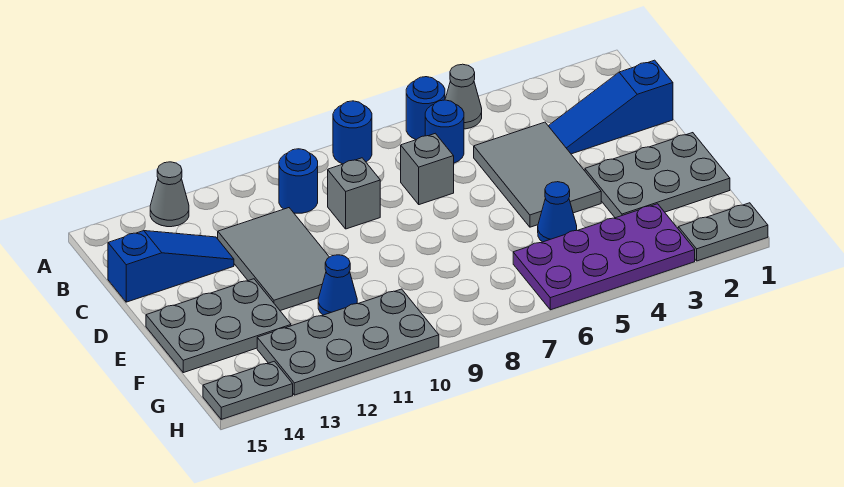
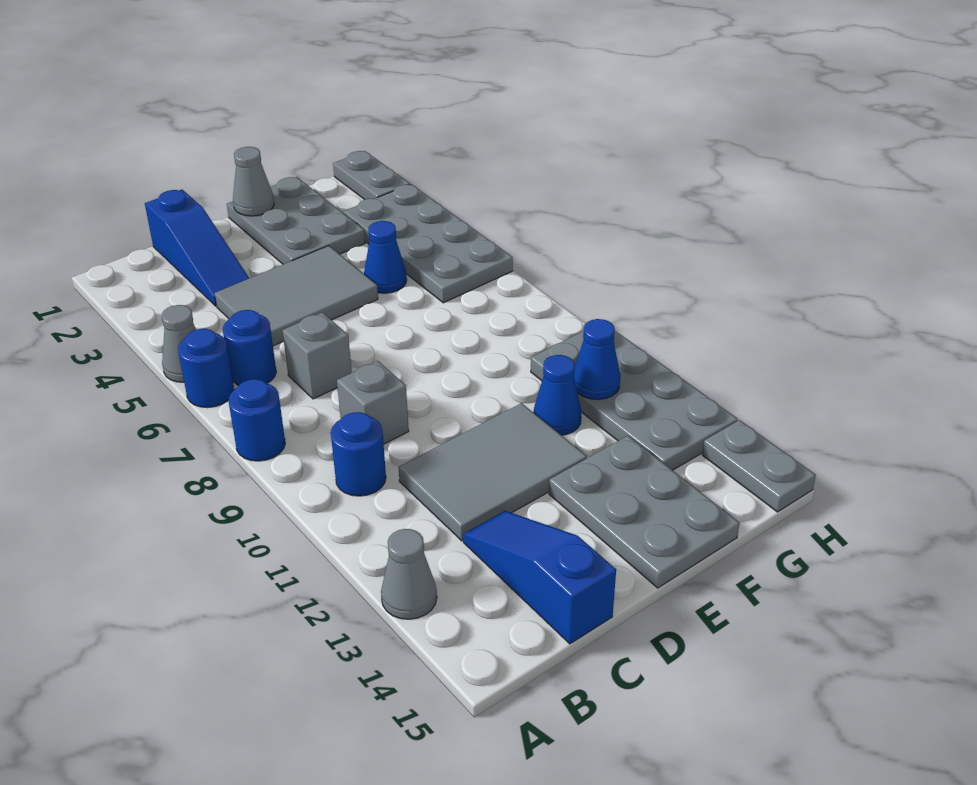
none -> grey cone E1 level 2
purple plate G3:H6 level 1 -> grey plate G3:H6 level 1
none -> blue cone G11 level 2

